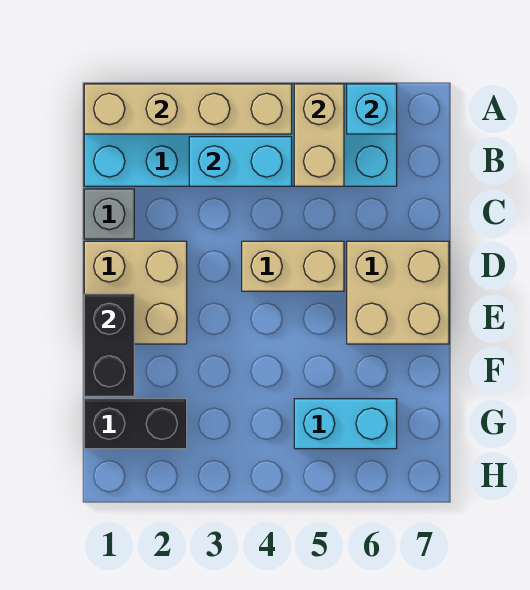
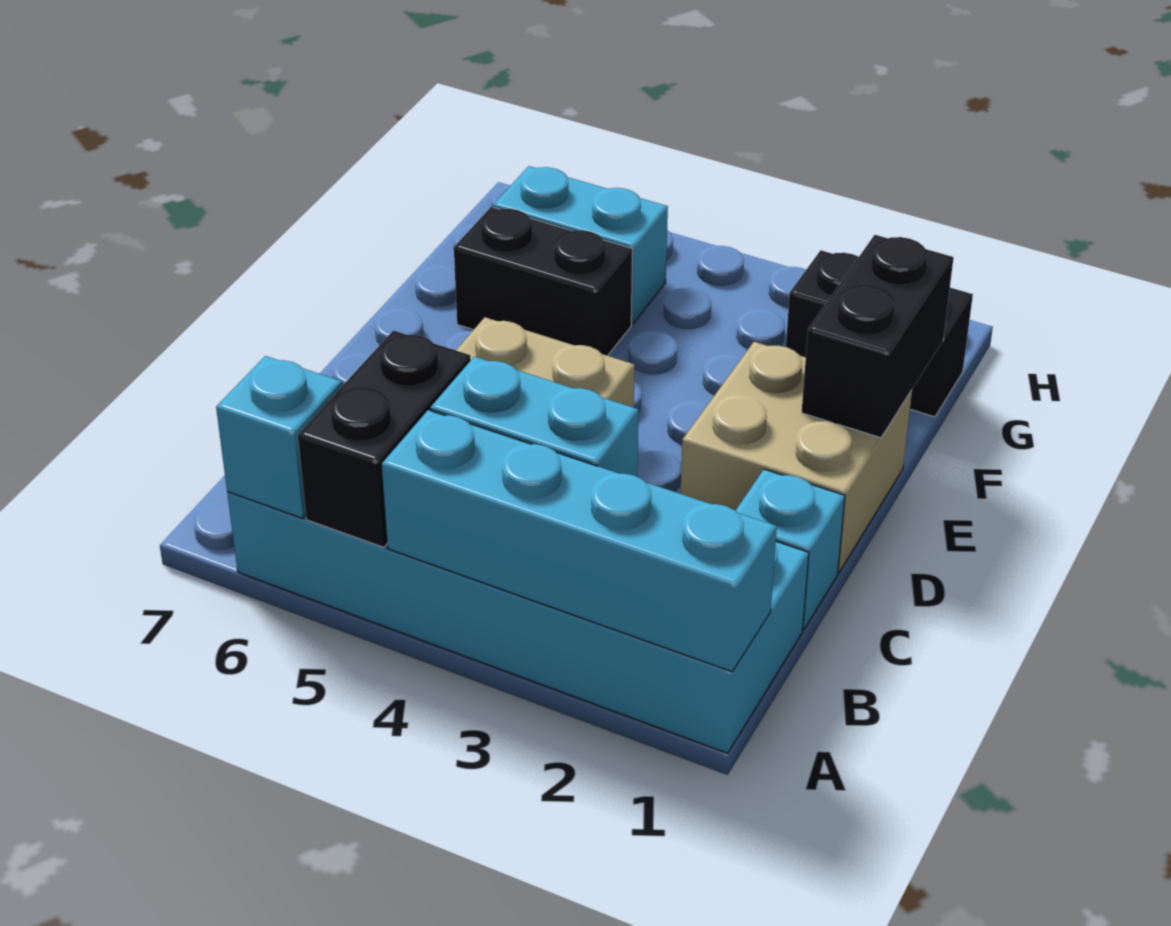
tan brick A1:A4 level 2 -> cyan brick A1:A4 level 2
tan brick A5:B5 level 2 -> black brick A5:B5 level 2
grey brick C1 level 1 -> cyan brick C1 level 1
tan brick D6:E7 level 1 -> none
none -> black brick F5:F6 level 1

